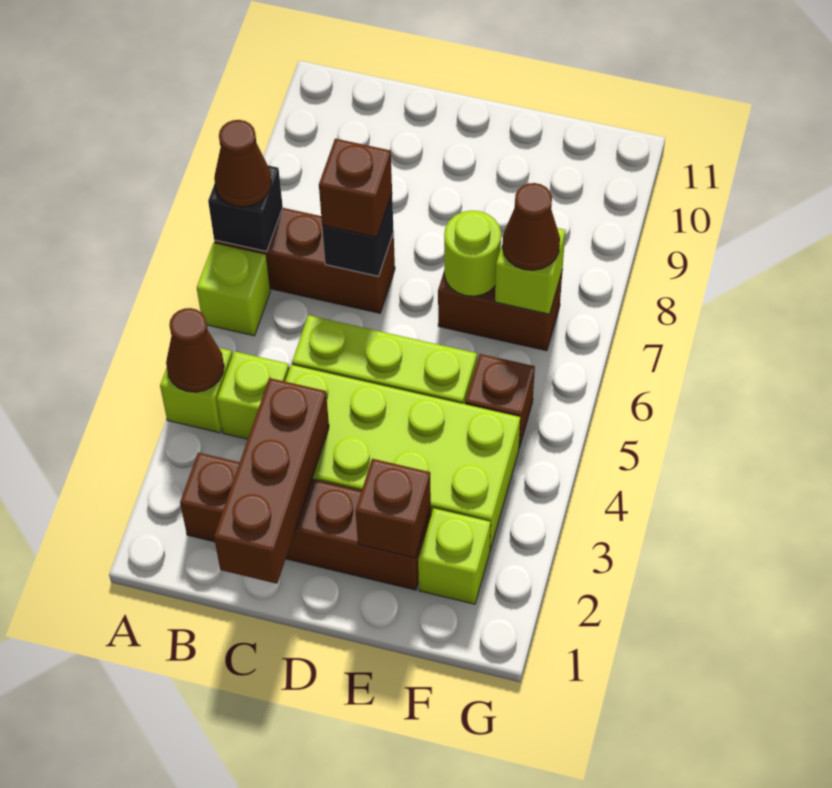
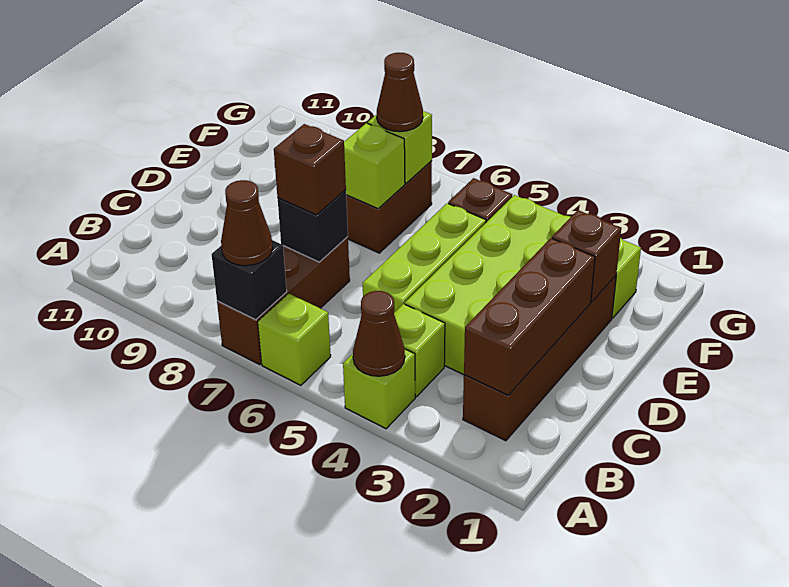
brown brick C1:C3 level 2 -> brown brick B2:D2 level 2
lime round brick E7 level 2 -> lime brick E7 level 2

